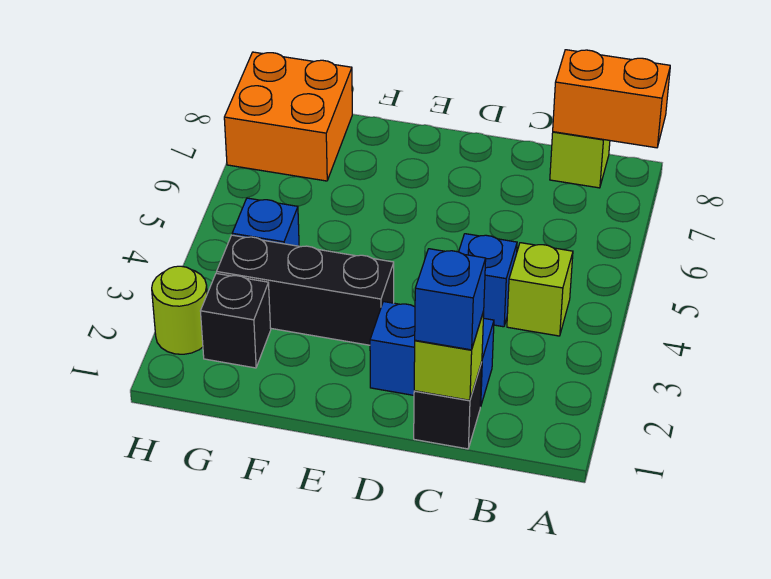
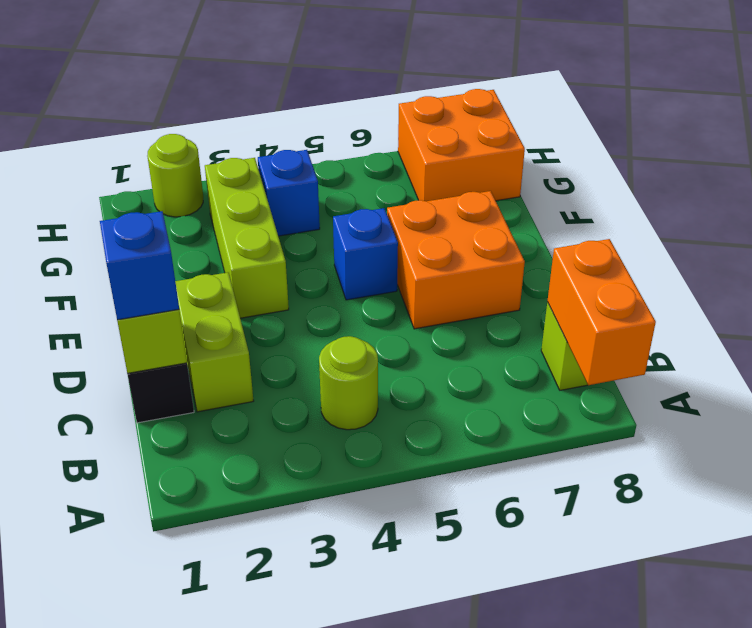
lime brick B4 level 1 -> lime round brick B4 level 1
blue brick C2:D2 level 1 -> lime brick C2:D2 level 1
blue brick C4 level 1 -> blue brick E5 level 1
none -> orange brick D6:E7 level 1
black brick E3:G3 level 1 -> lime brick E3:G3 level 1
black brick G2 level 1 -> none

